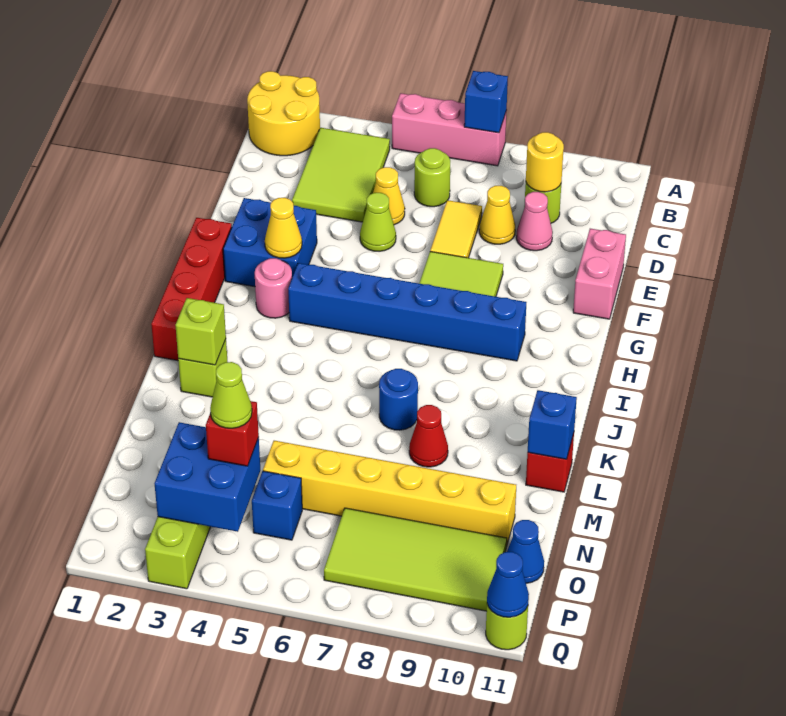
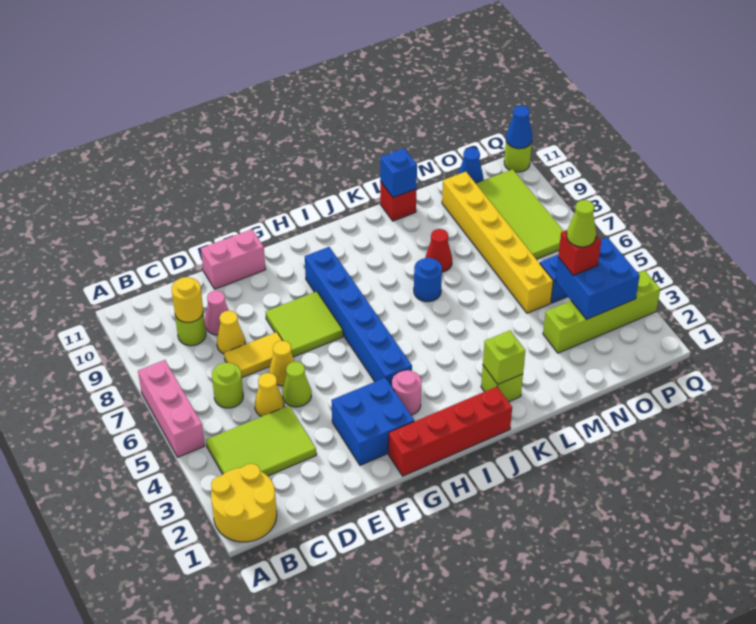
blue brick A7 level 2 -> none
yellow cone G3 level 2 -> yellow cone E6 level 1

